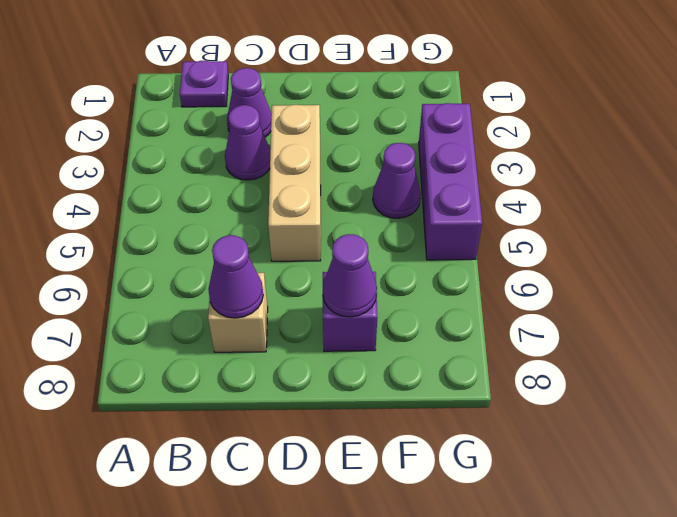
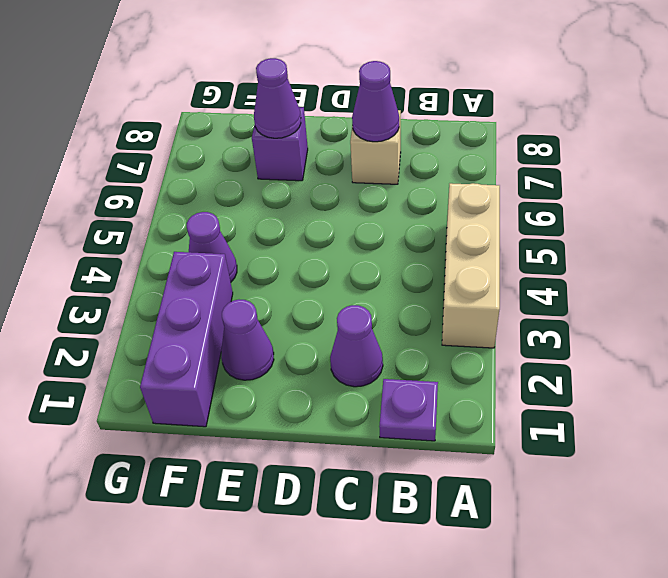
purple cone C3 level 1 -> purple cone E2 level 1
tan brick D3:D5 level 1 -> tan brick A3:A5 level 1
purple brick G3:G5 level 1 -> purple brick F1:F3 level 1

